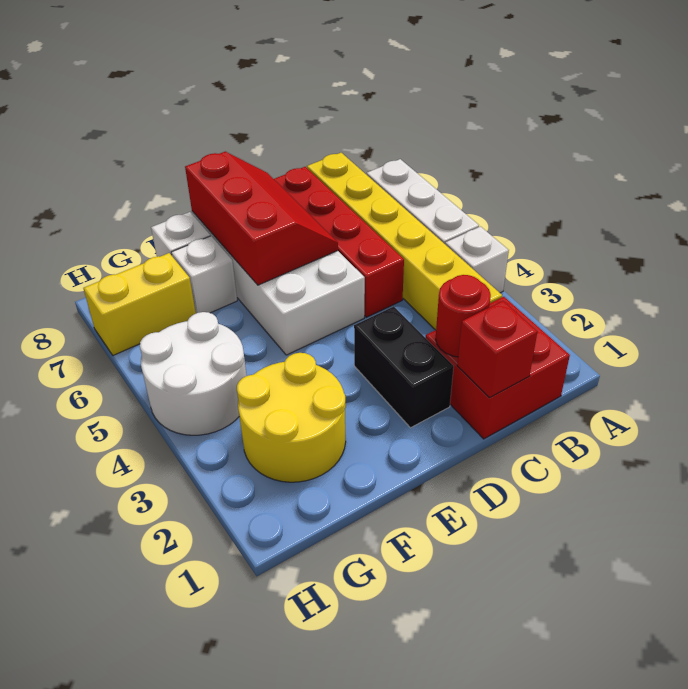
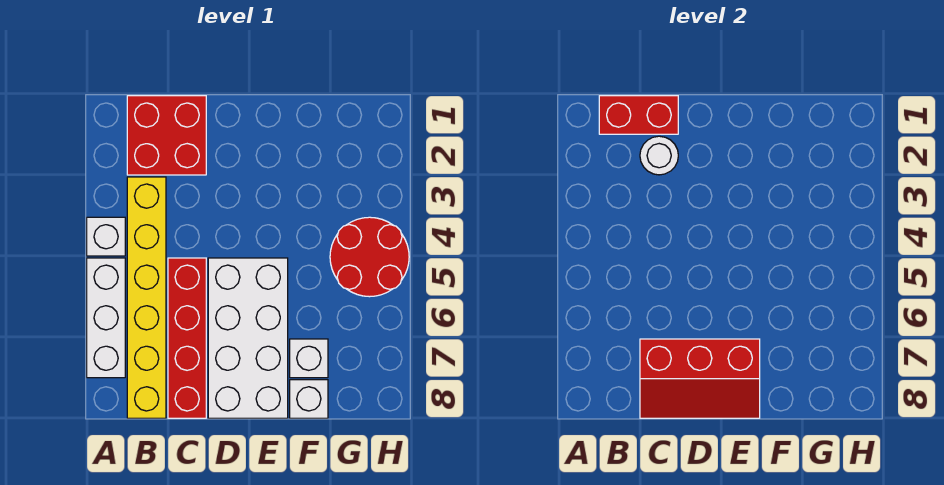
red brick C1 level 2 -> red brick B1:C1 level 2
red round brick C2 level 2 -> white round brick C2 level 2
black brick D2:D3 level 1 -> none
red slope D6:E8 level 2 top E -> red slope C7:E8 level 2 top 7
yellow round brick F2:G3 level 1 -> none
white round brick G4:H5 level 1 -> red round brick G4:H5 level 1
yellow brick G7:H7 level 1 -> none

